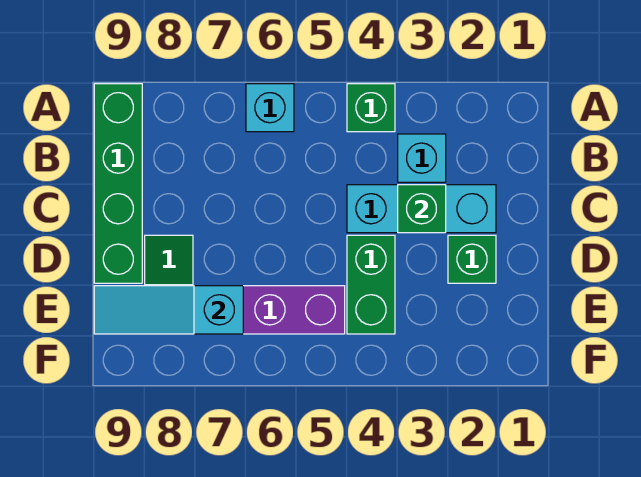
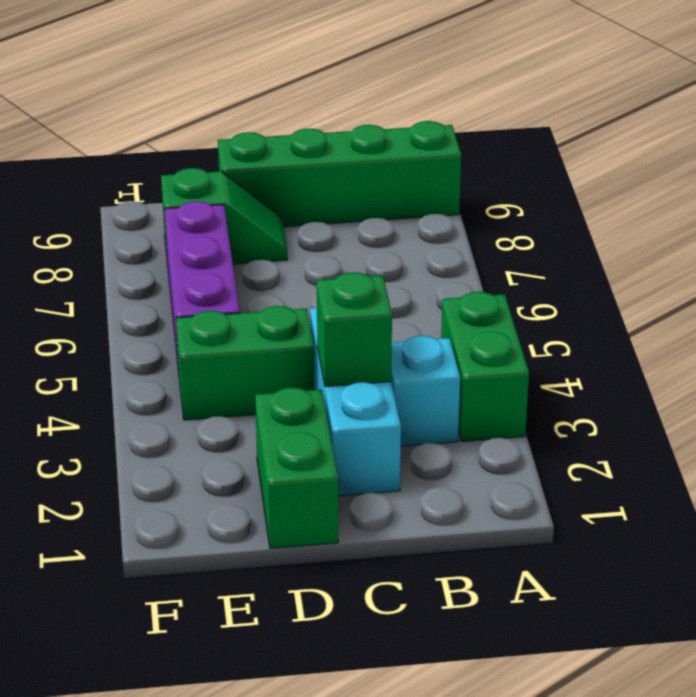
green brick A4 level 1 -> green brick A3:A4 level 1
cyan brick A6 level 1 -> none
green brick D2 level 1 -> green brick D1:D2 level 1
cyan slope E7:E9 level 2 top 7 -> none

